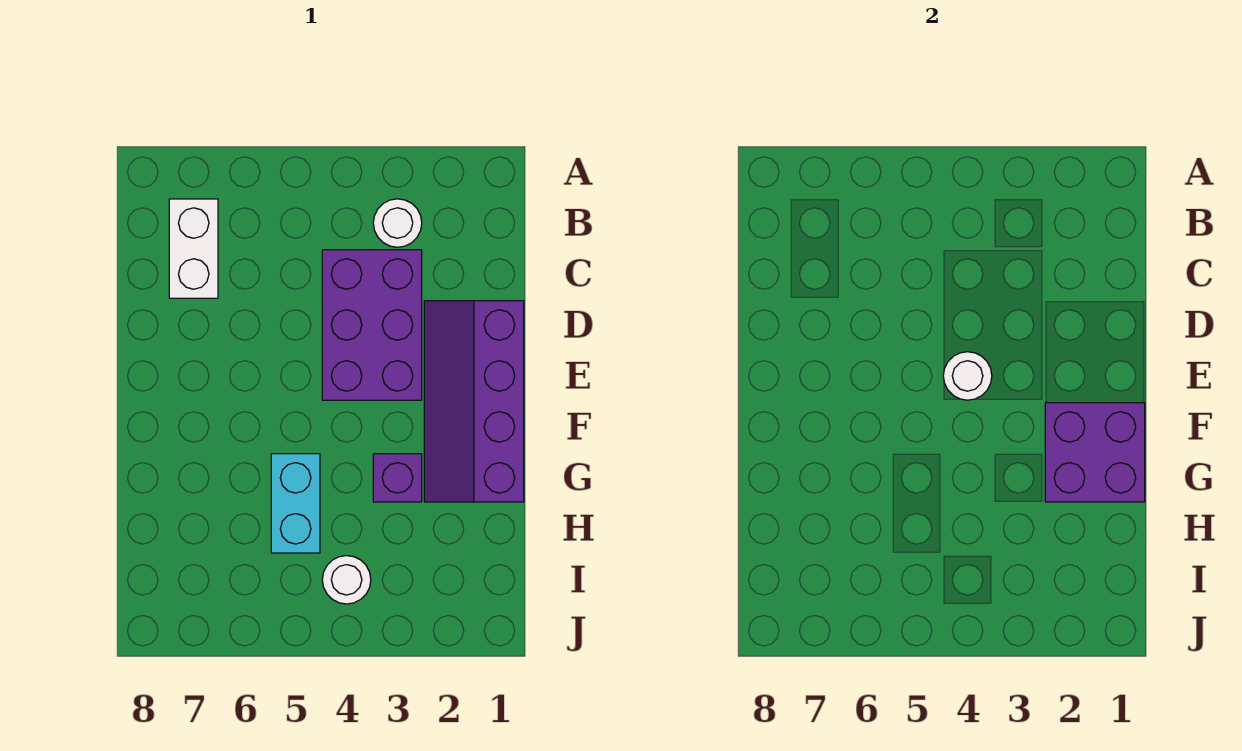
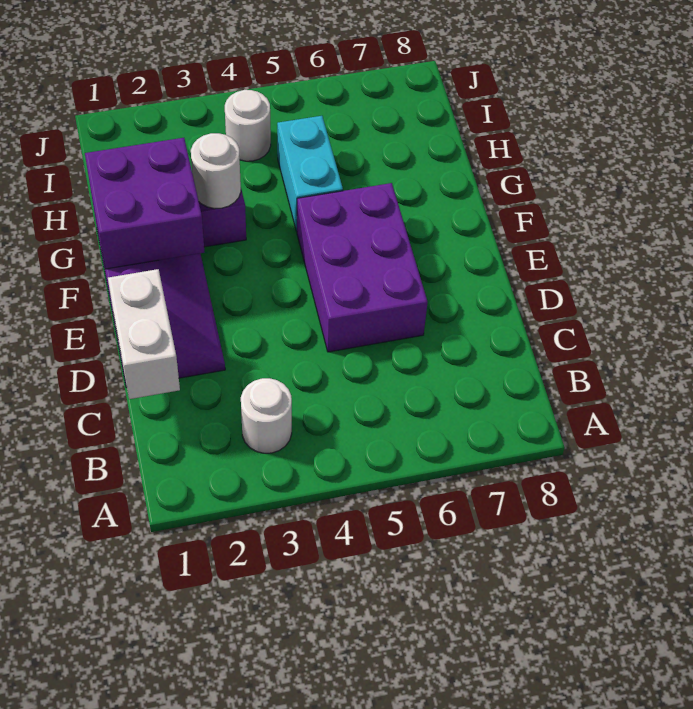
white brick B7:C7 level 1 -> white brick C1:D1 level 2
purple brick C3:E4 level 1 -> purple brick D5:F6 level 1
white round brick E4 level 2 -> white round brick G3 level 2

